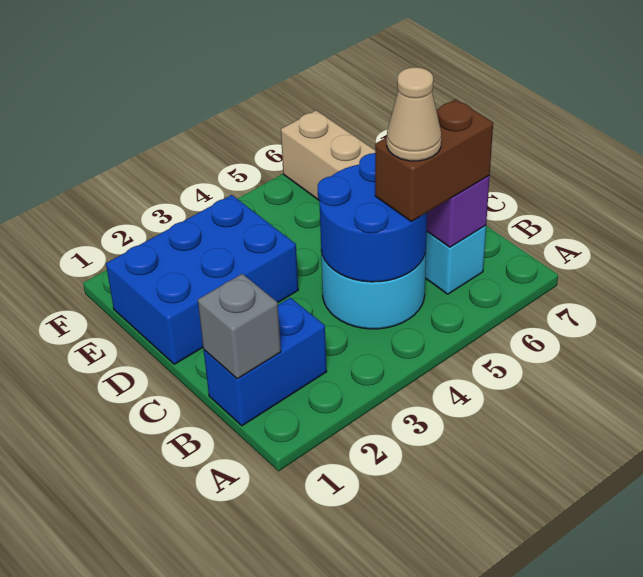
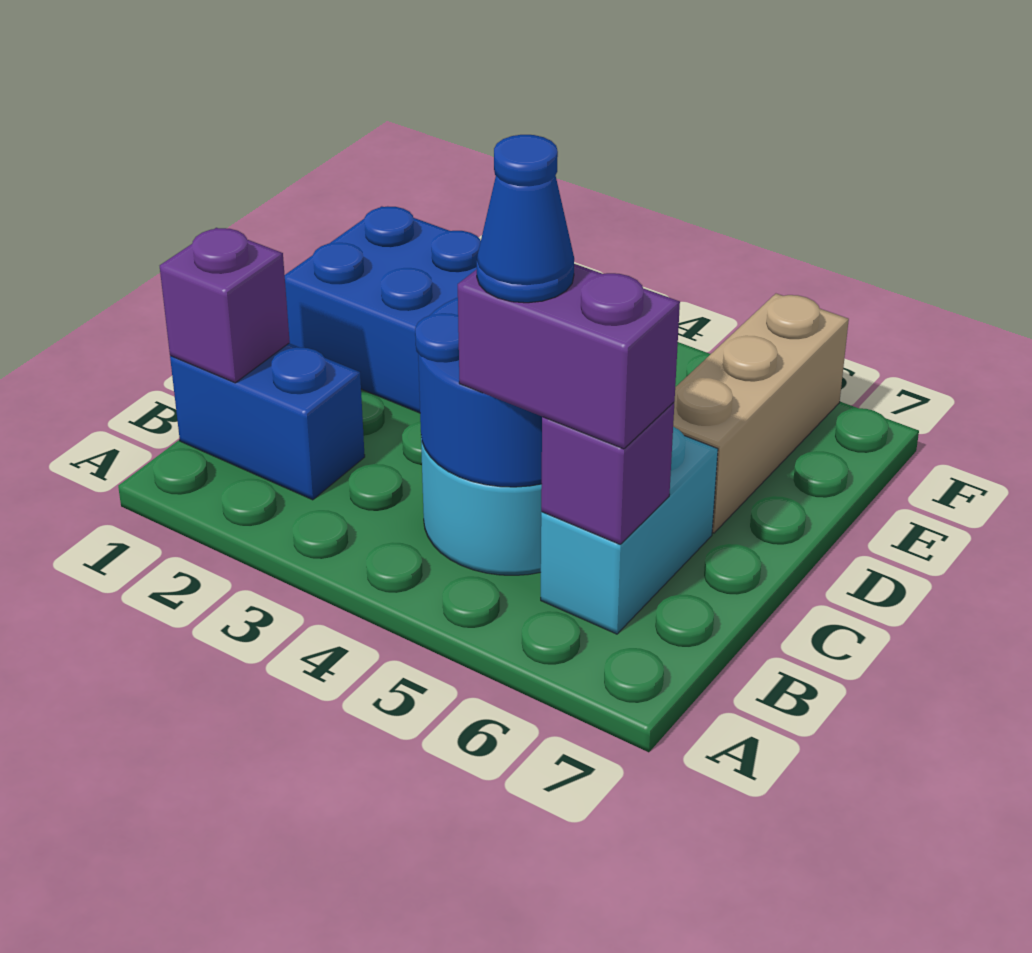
grey brick B1 level 2 -> purple brick B1 level 2
brown brick B5:B6 level 3 -> purple brick B5:B6 level 3
tan cone B5 level 4 -> blue cone B5 level 4

